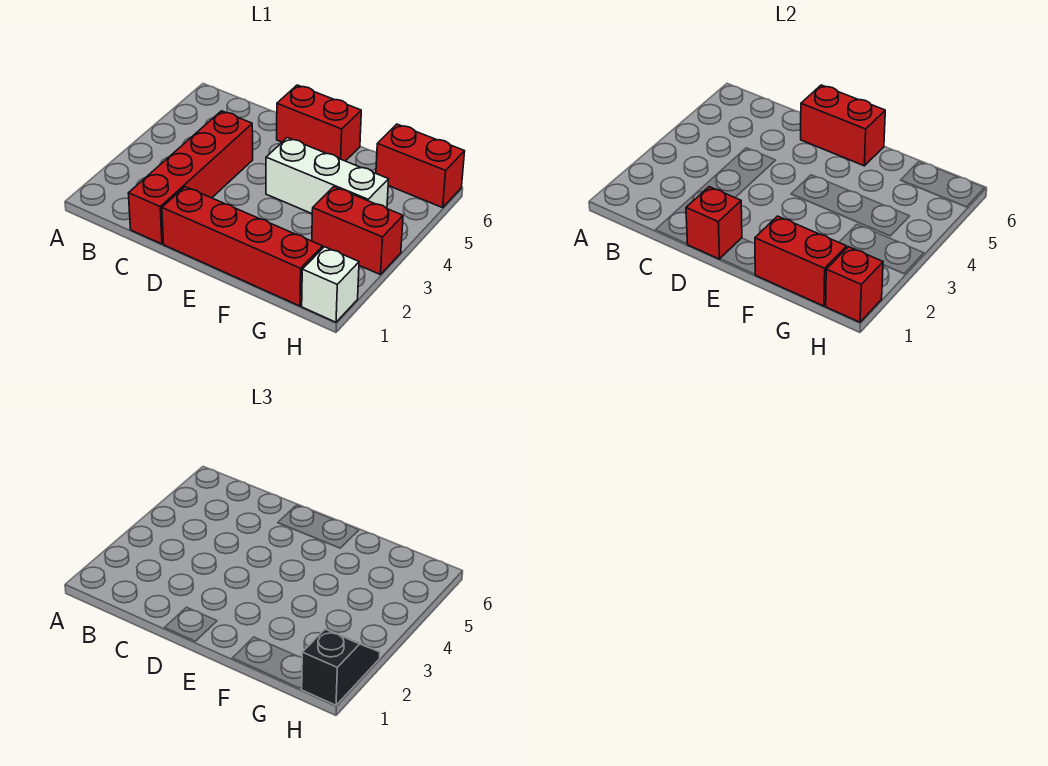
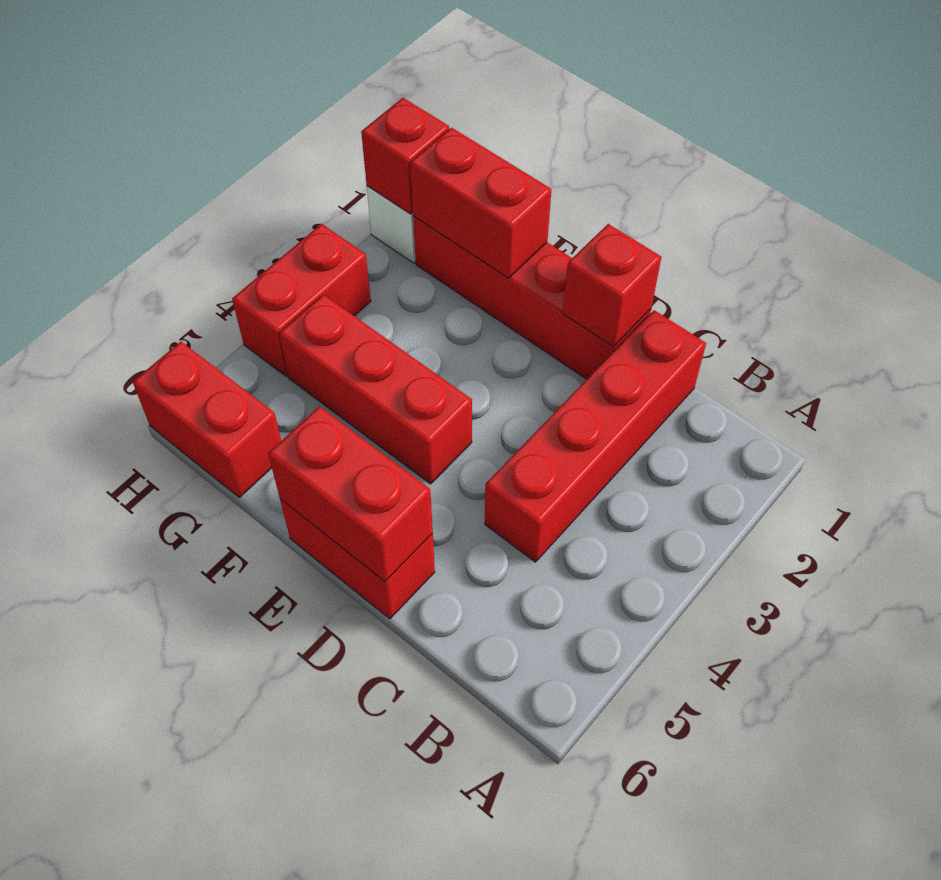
white brick E4:G4 level 1 -> red brick E4:G4 level 1
red brick G3:H3 level 1 -> red brick H3:H4 level 1
black slope H1:H2 level 3 top 1 -> none

